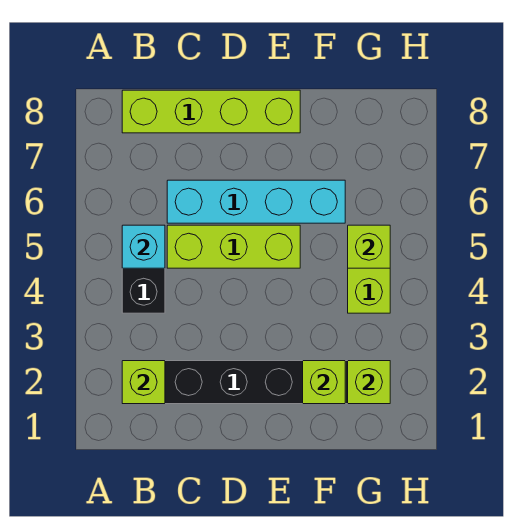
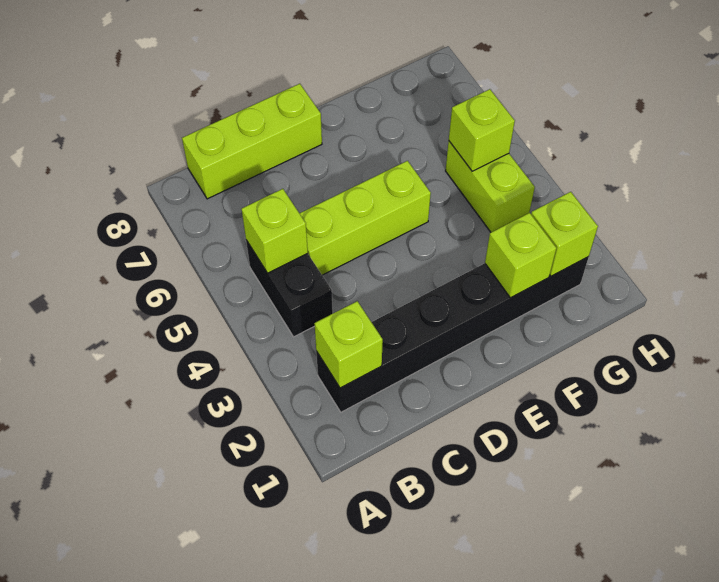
cyan brick B5 level 2 -> lime brick B5 level 2
lime brick B8:E8 level 1 -> lime brick B8:D8 level 1
cyan brick C6:F6 level 1 -> none

